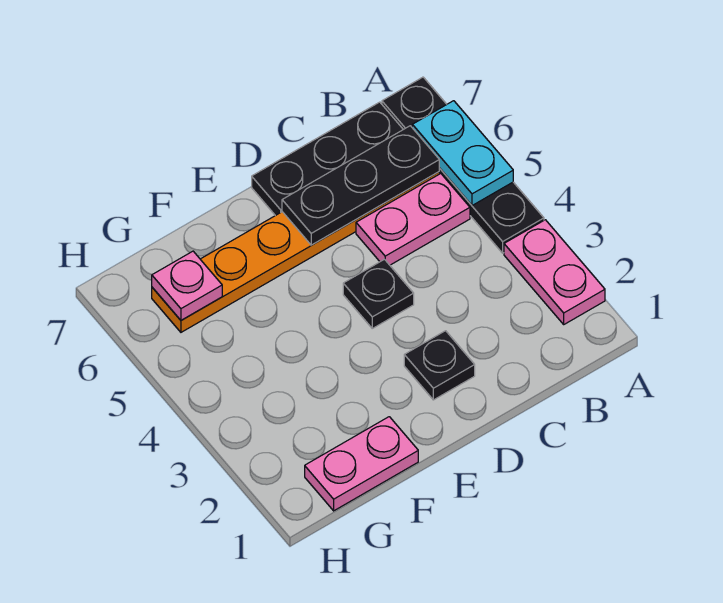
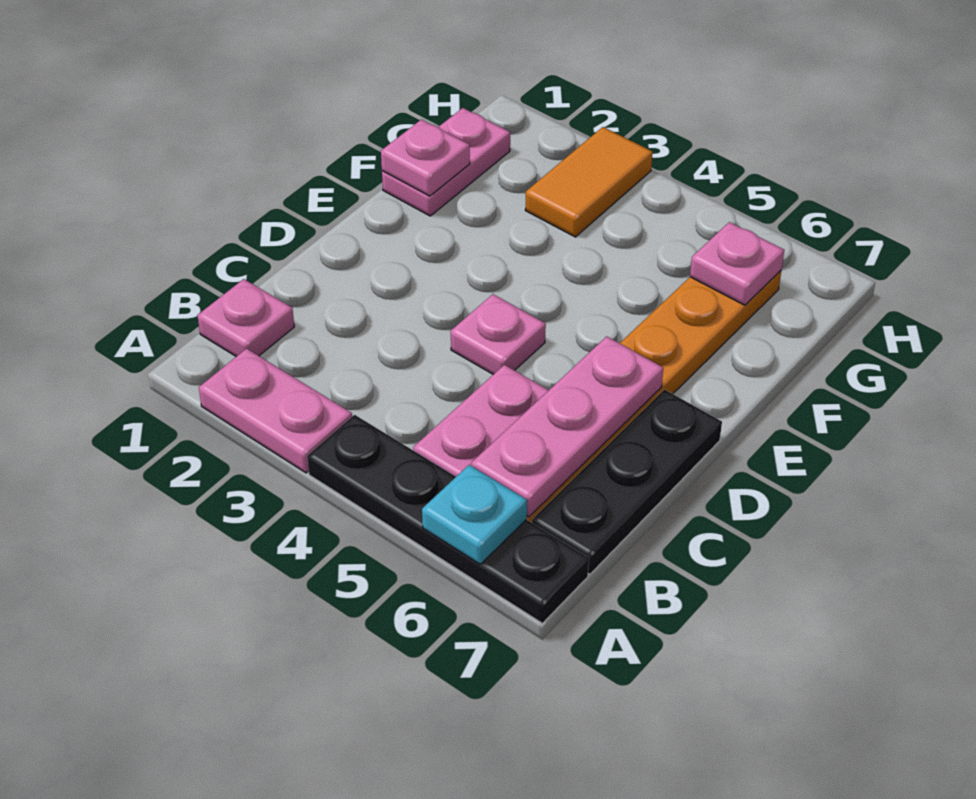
cyan plate A5:A6 level 2 -> cyan plate A6 level 2
none -> pink plate B1 level 1
black plate B6:D6 level 2 -> pink plate B6:D6 level 2
black plate D2 level 1 -> none
black plate D4 level 1 -> pink plate D4 level 1
none -> pink plate F1 level 2
none -> orange tile G3:H3 level 1

